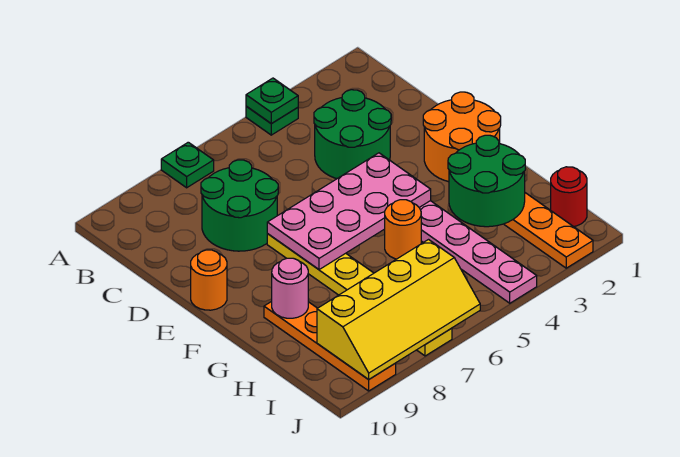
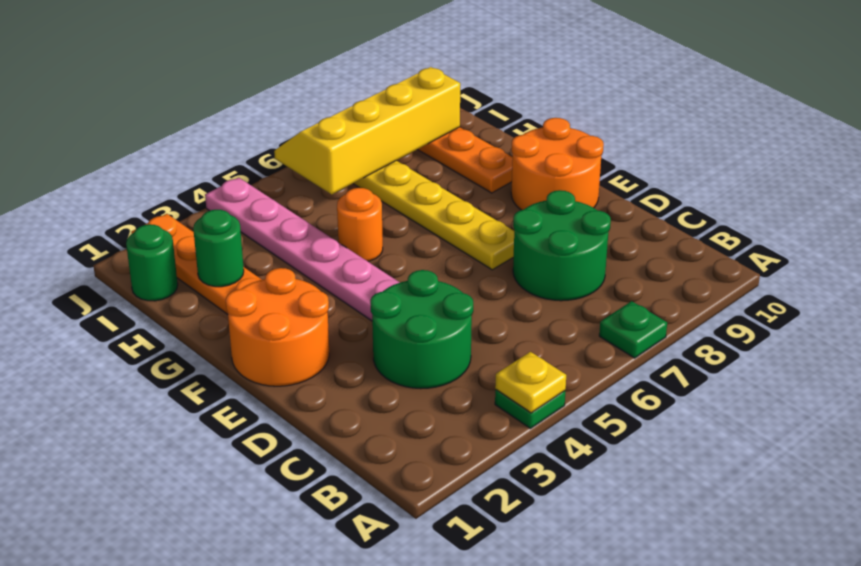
green plate A4 level 2 -> yellow plate A4 level 2
pink plate E4:F7 level 2 -> none
orange round brick E10 level 1 -> orange round brick E9:F10 level 1
green round brick G2:H3 level 2 -> green round brick H2 level 2
pink round brick G9 level 2 -> none
red round brick I1 level 1 -> green round brick I1 level 1

